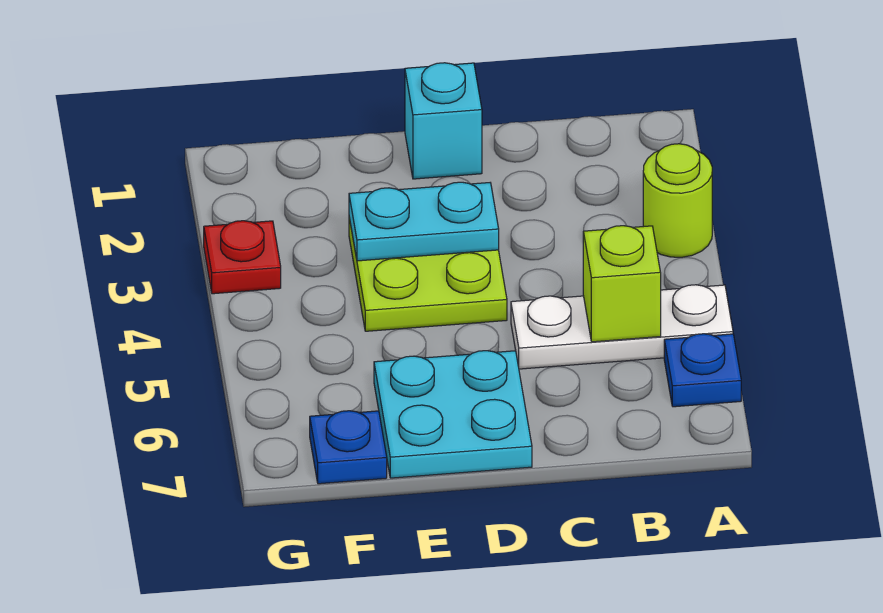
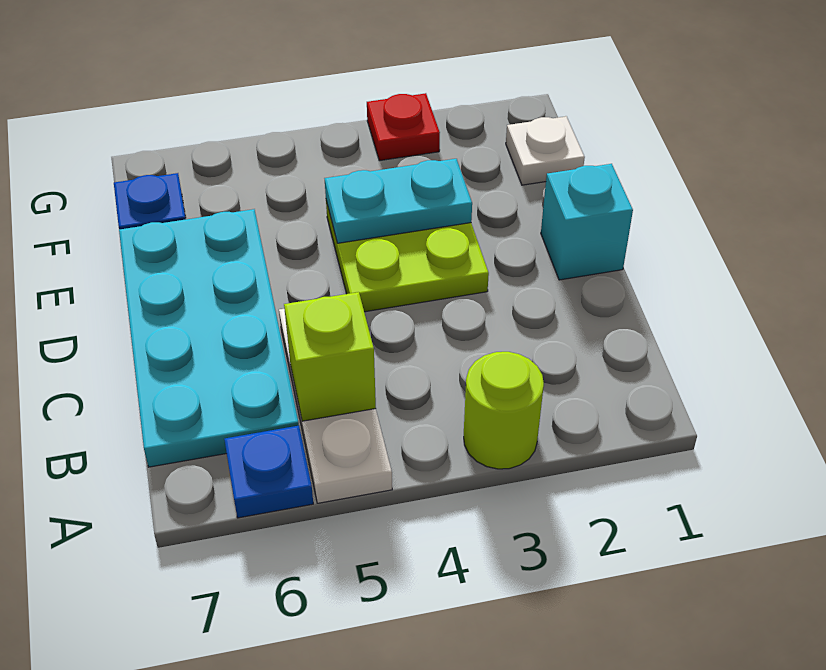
cyan plate D3:E3 level 2 -> cyan plate E3:E4 level 2
cyan plate D6:E7 level 1 -> cyan plate B6:E7 level 1
none -> white plate F1 level 1

